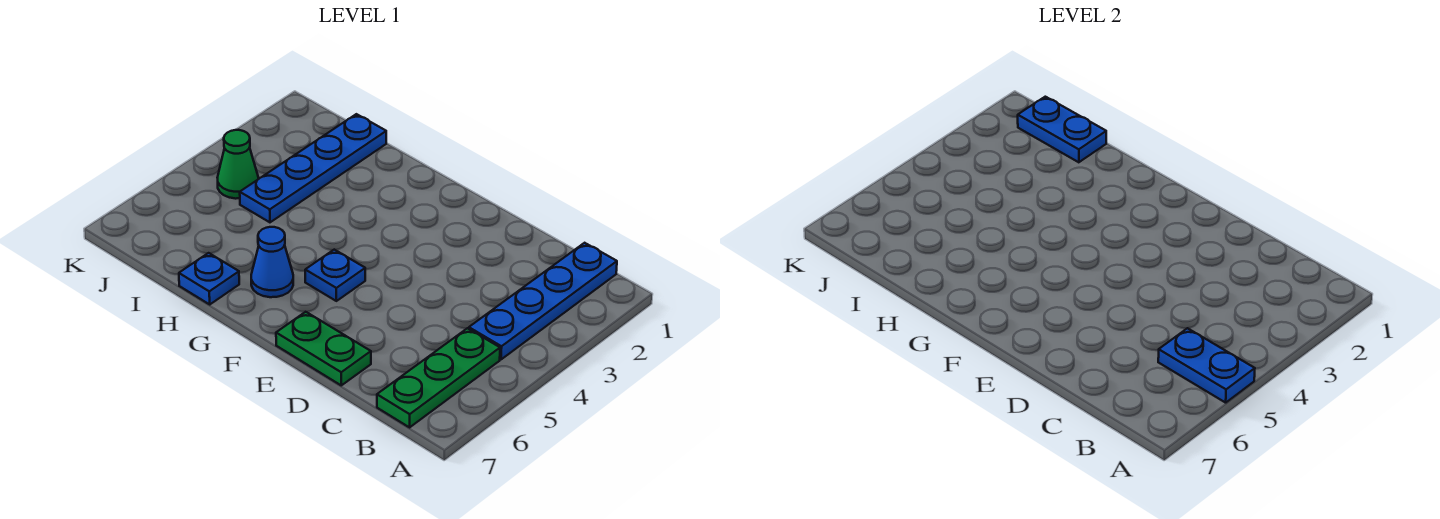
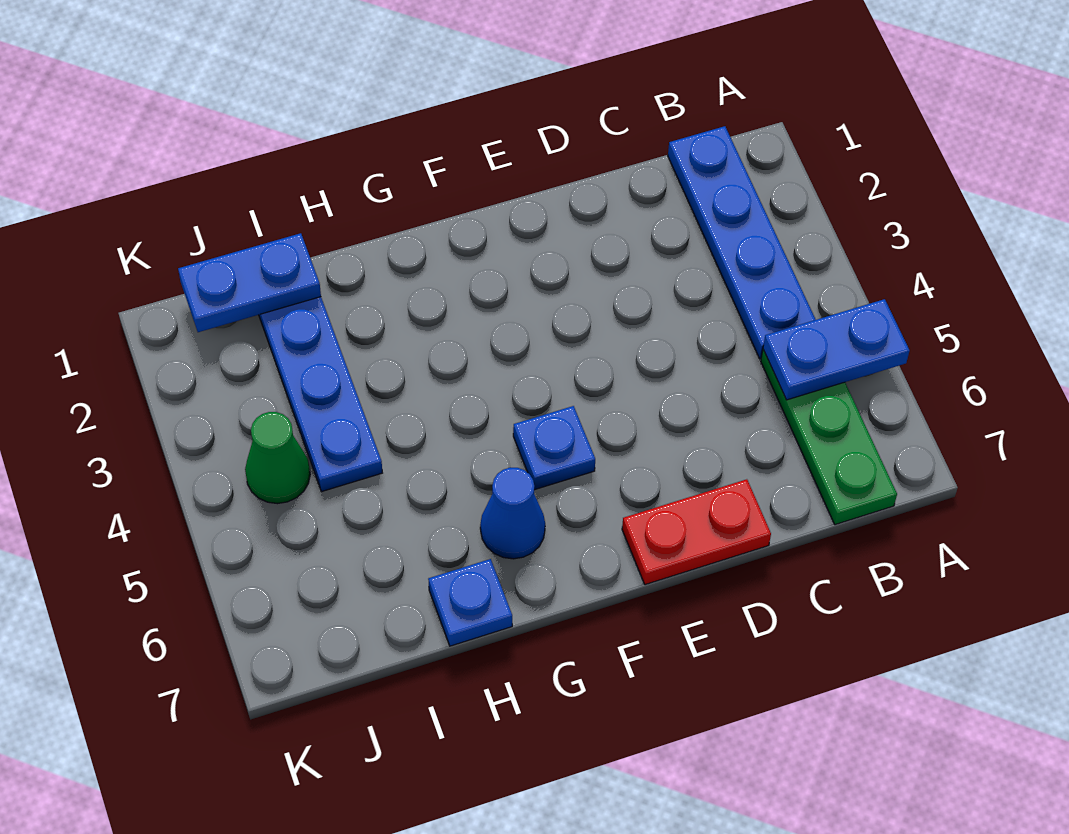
green plate D7:E7 level 1 -> red plate D7:E7 level 1

